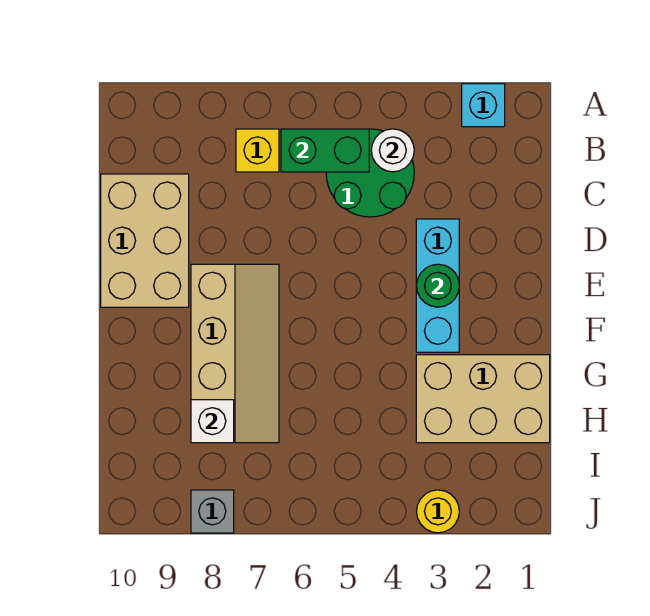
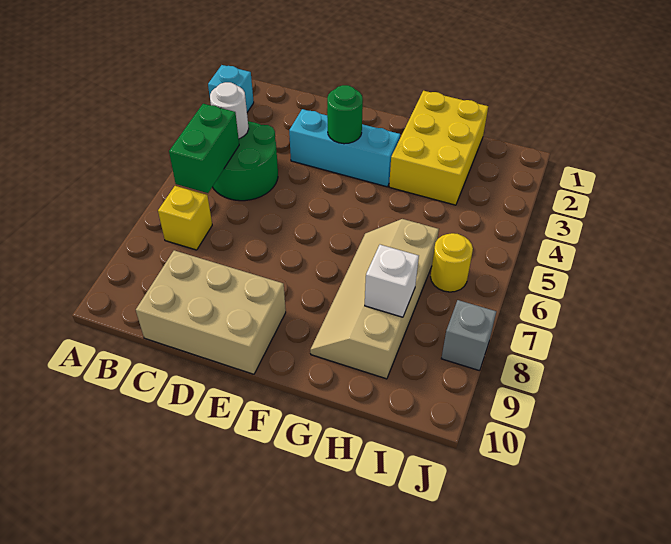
tan slope E7:H8 level 1 top 8 -> tan slope G6:H9 level 1 top H
tan brick G1:H3 level 1 -> yellow brick G1:H3 level 1
yellow round brick J3 level 1 -> yellow round brick I6 level 1

